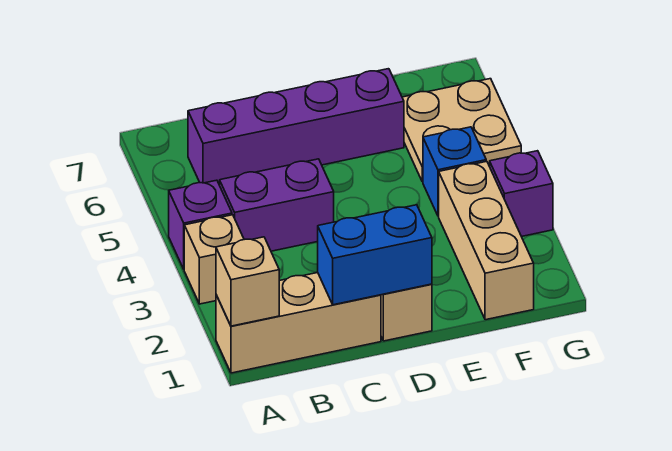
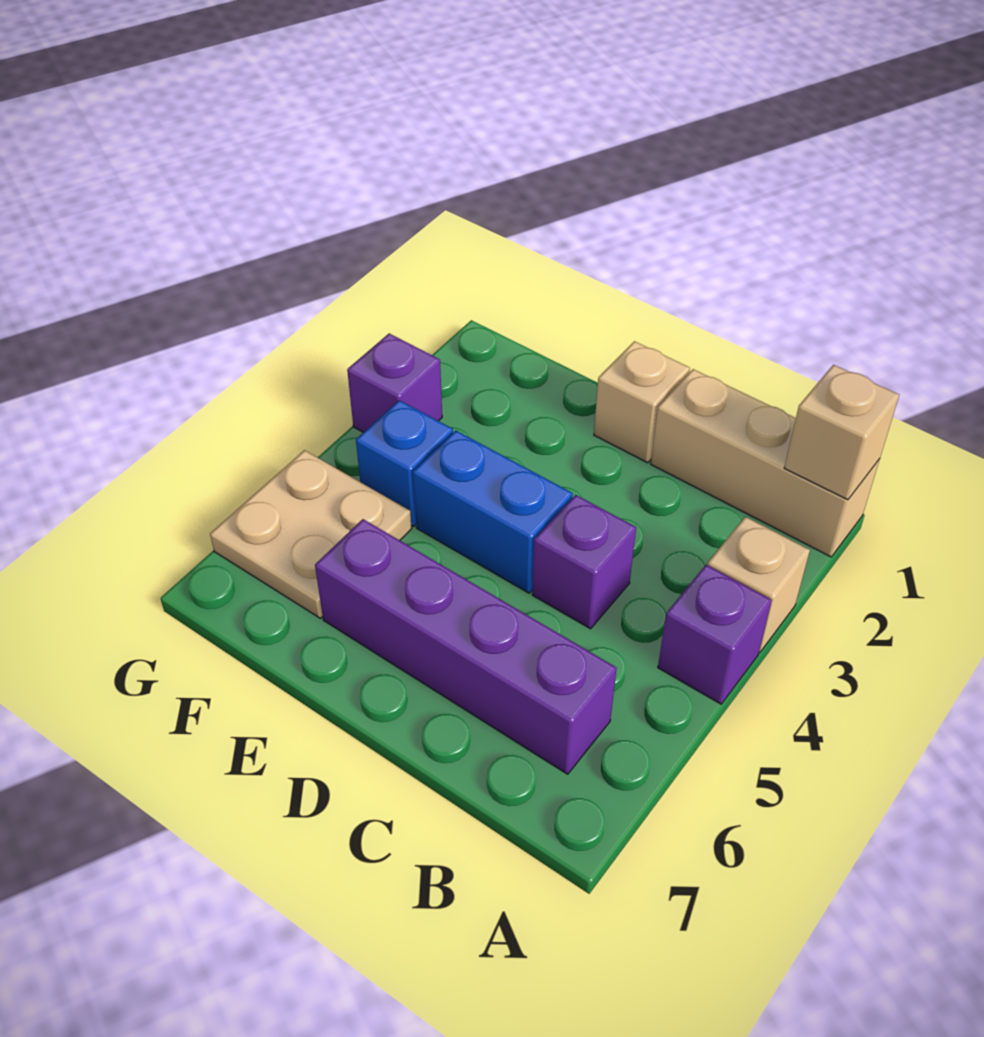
purple brick B4:C4 level 1 -> purple brick C4 level 1
blue brick C1:D1 level 2 -> blue brick D4:E4 level 1
tan brick F1:F3 level 1 -> none

